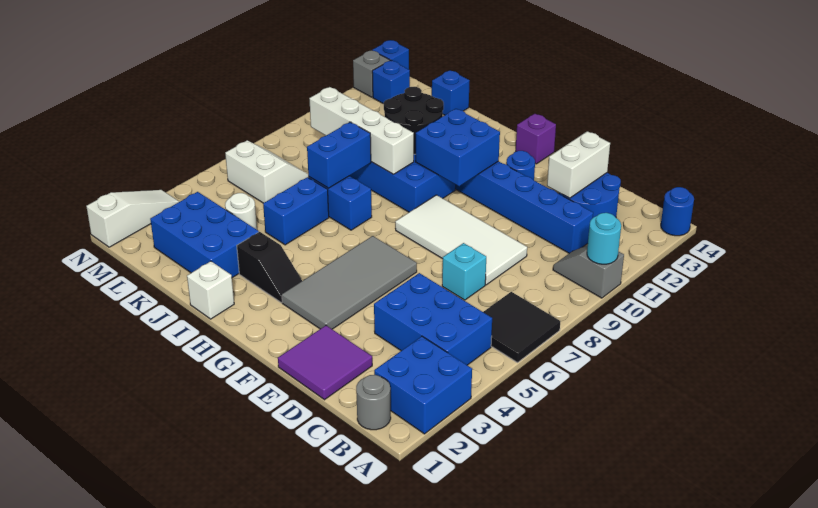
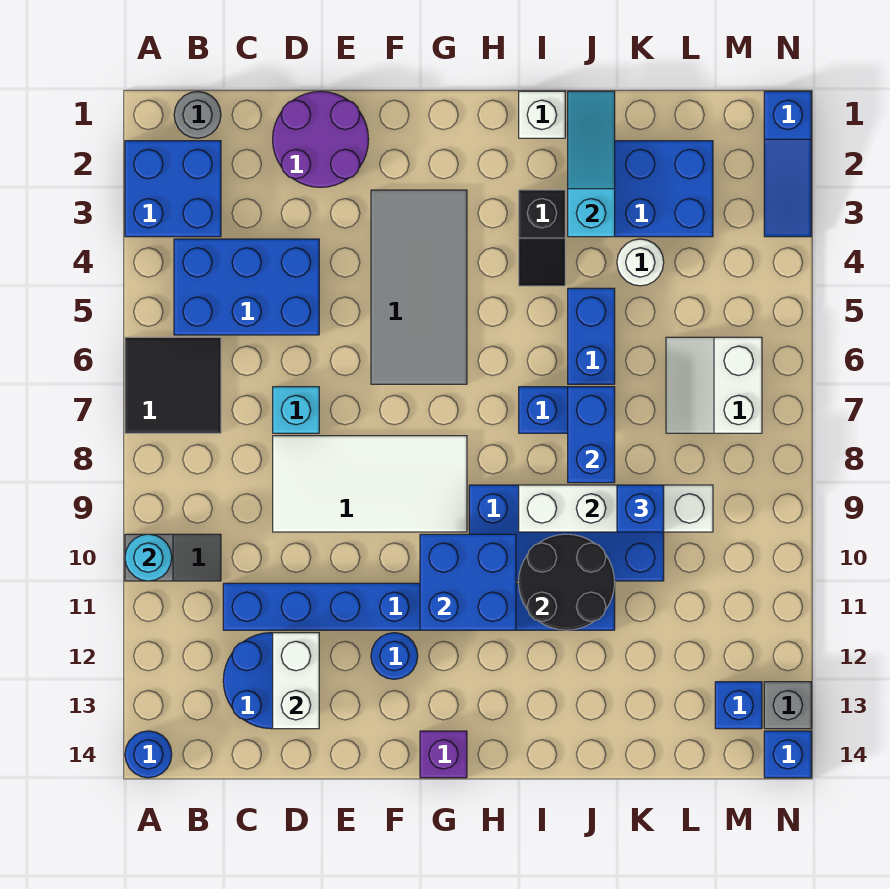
purple tile D1:E2 level 1 -> purple round brick D1:E2 level 1
black slope H3:I3 level 1 top I -> black slope I3:I4 level 1 top 3
none -> cyan slope J1:J3 level 2 top 3
blue brick K14 level 1 -> blue brick K9 level 3
white slope L6:M7 level 1 top 6 -> white slope L6:M7 level 1 top M
white slope N1:N3 level 1 top 1 -> blue slope N1:N3 level 1 top 1

